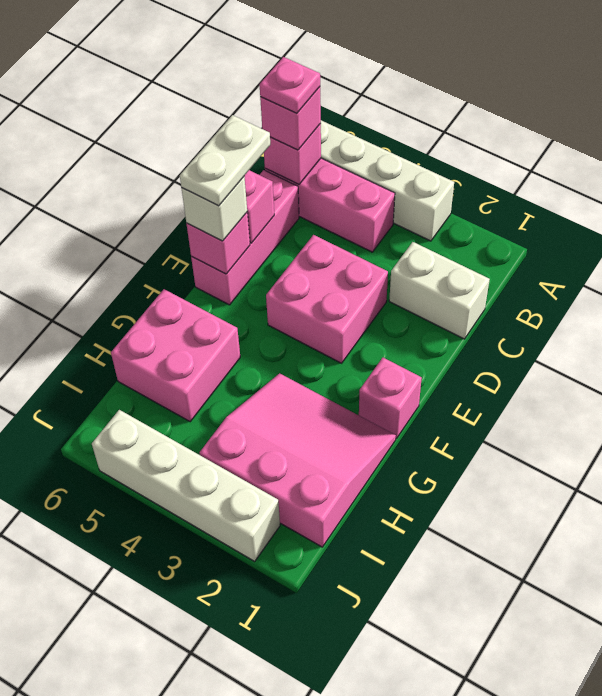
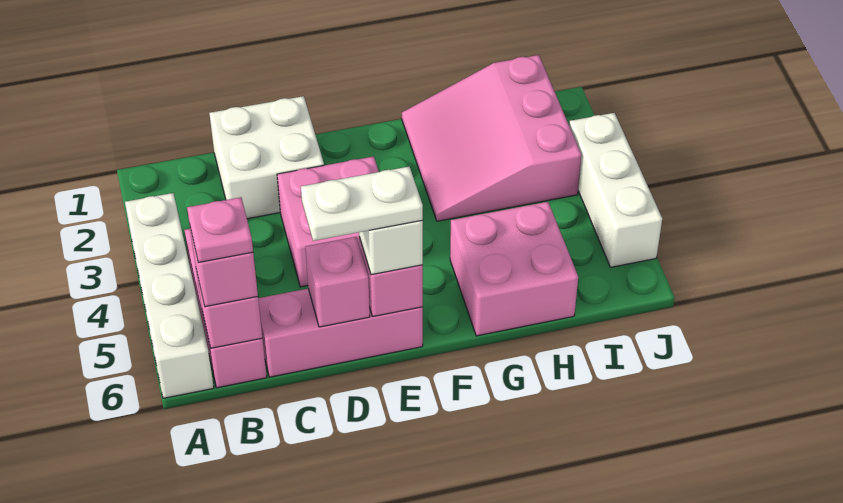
white brick C1:C2 level 1 -> white brick C1:D2 level 1
pink brick F1 level 1 -> none
white brick J2:J5 level 1 -> white brick J3:J5 level 1

